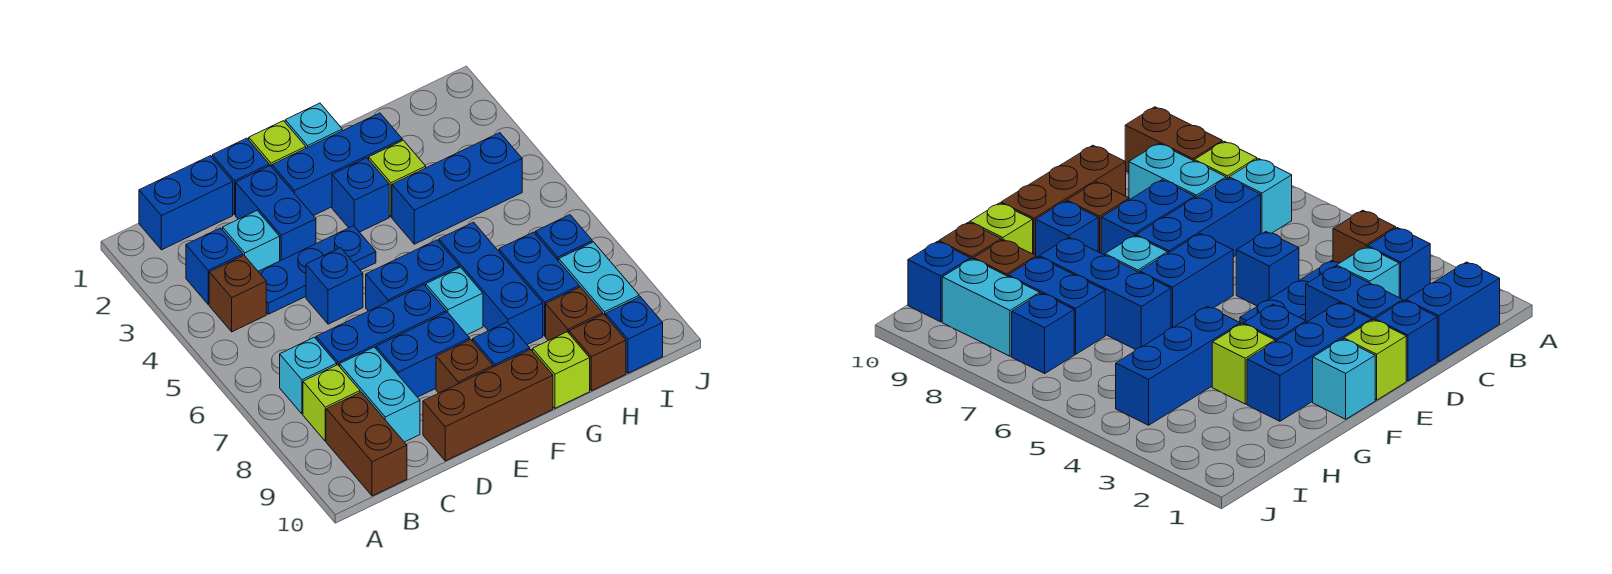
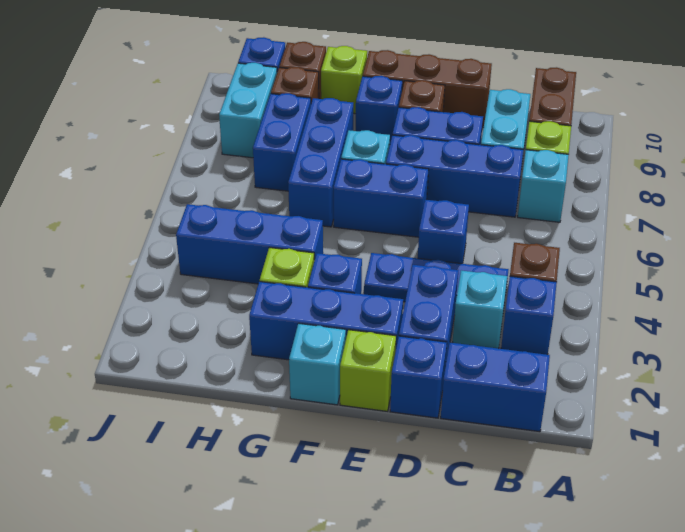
blue brick I7 level 1 -> none

